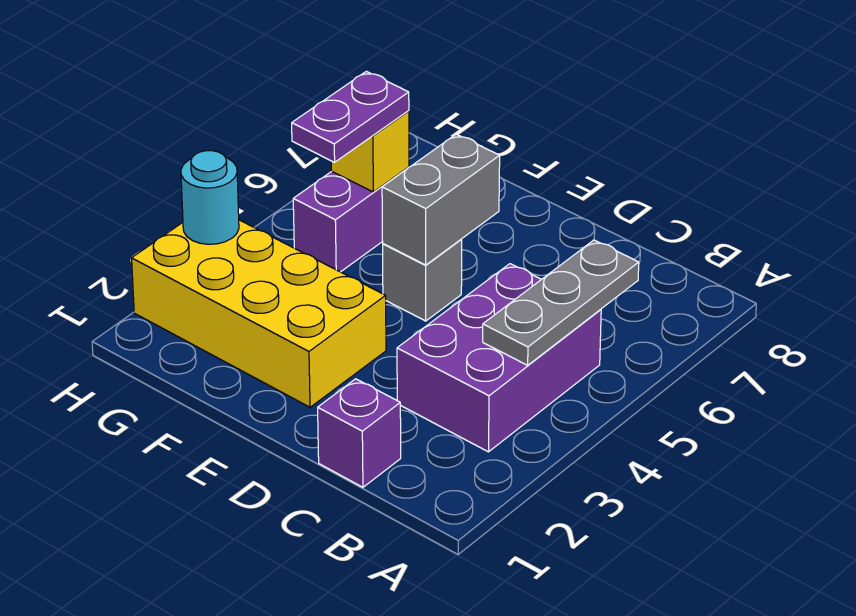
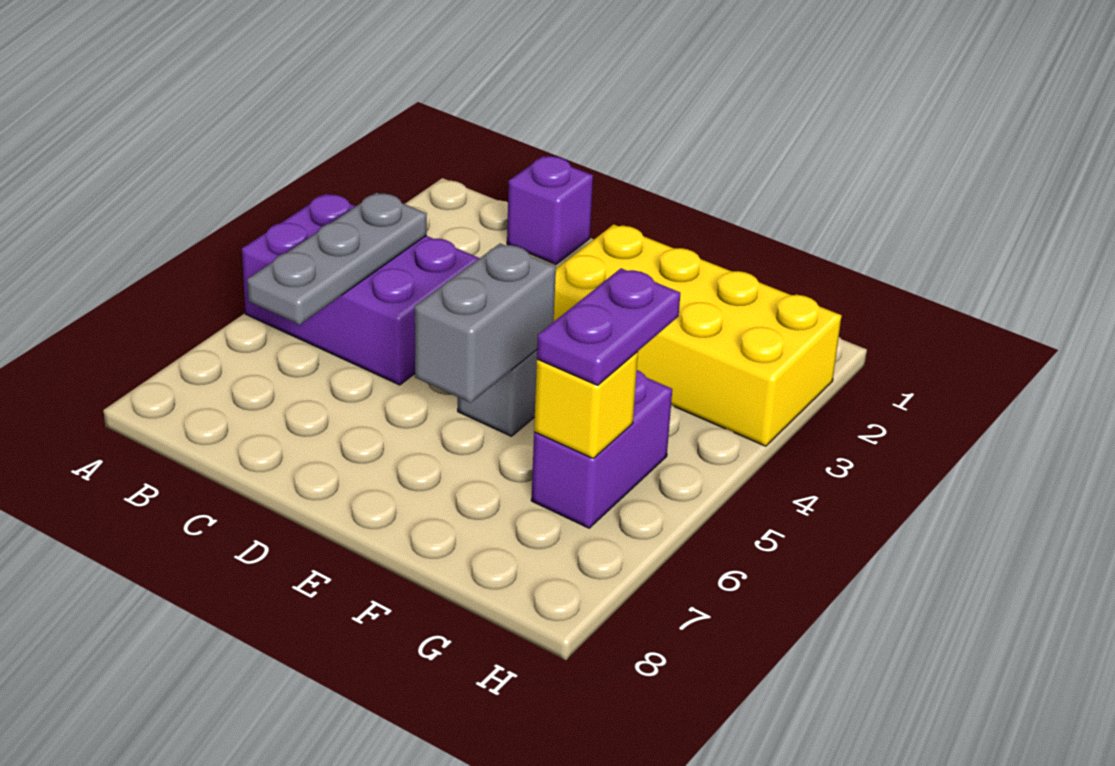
purple brick B3:C5 level 1 -> purple brick A4:C5 level 1
cyan round brick H3 level 2 -> none

